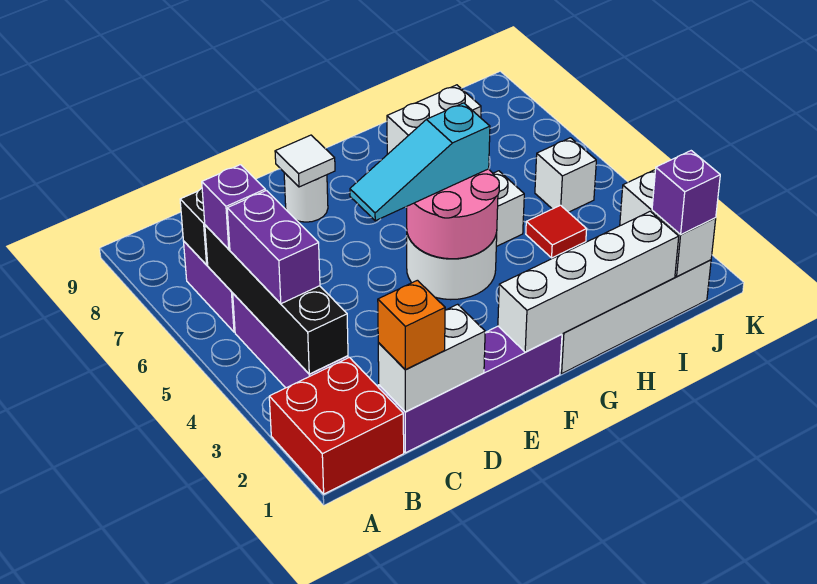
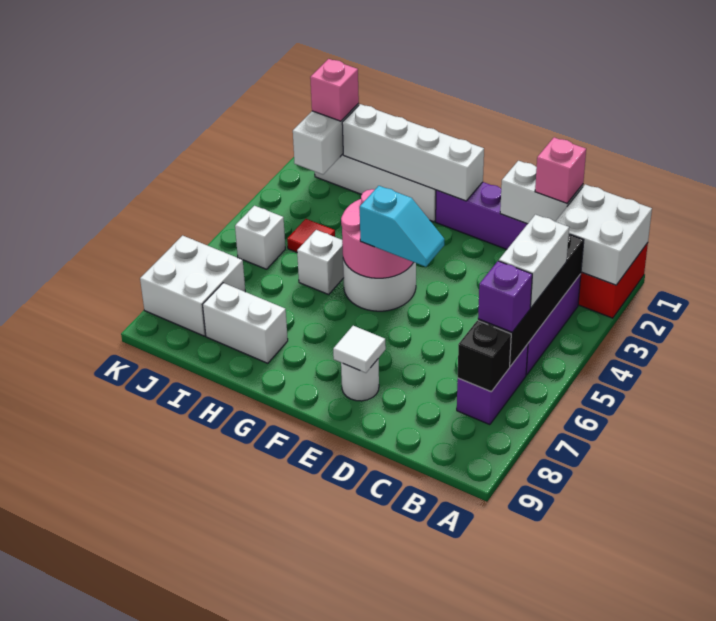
none -> white brick A1:B2 level 2
purple brick B4:B5 level 3 -> white brick B4:B5 level 3
orange brick C1 level 3 -> pink brick C1 level 3
cyan slope E5:G5 level 3 top G -> cyan slope E5:F5 level 3 top F
purple brick J1 level 3 -> pink brick J1 level 3
none -> white brick J7:K8 level 1

